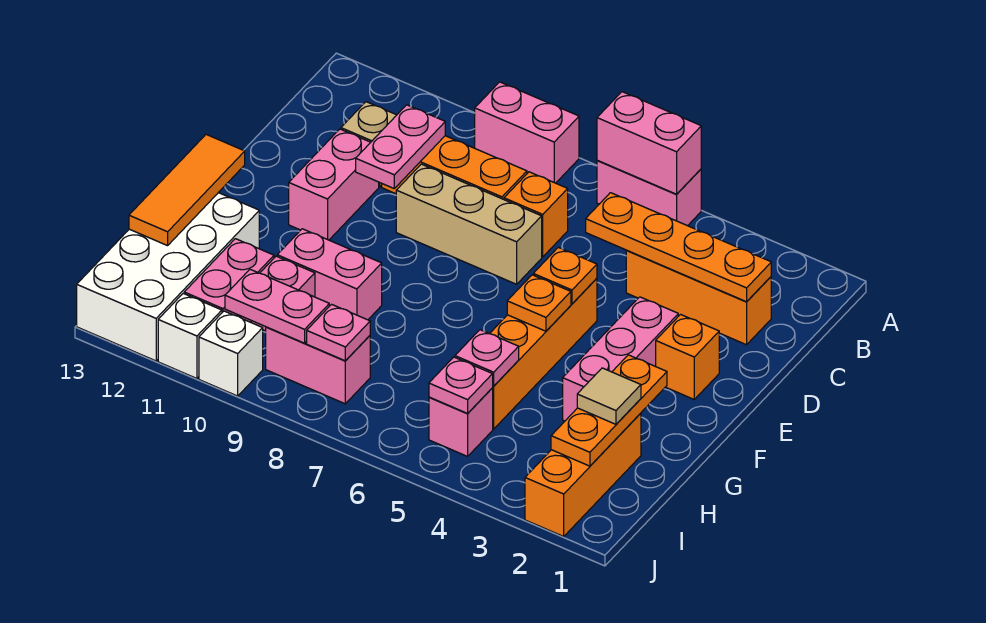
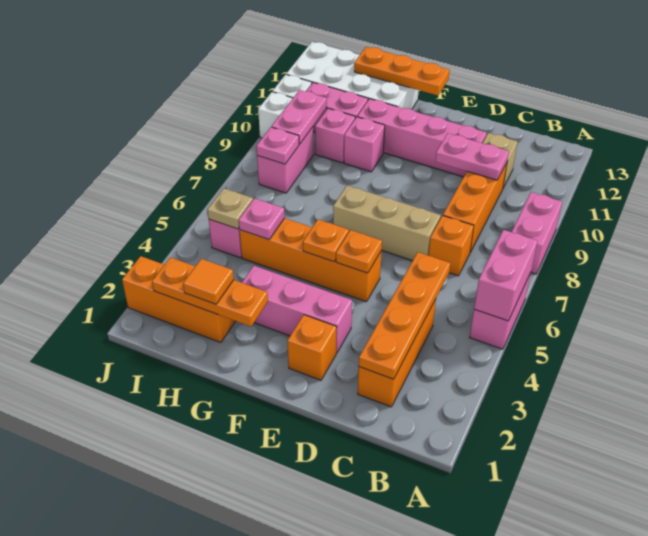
tan brick D7:D9 level 1 -> tan brick D7:F7 level 1
pink brick D11:E11 level 1 -> pink brick D11:G11 level 1
orange tile F13:H13 level 2 -> orange plate F13:H13 level 2
pink brick G9:G10 level 1 -> pink brick G10 level 1
tan tile H2 level 3 -> orange tile H2 level 3
pink plate I5 level 2 -> tan plate I5 level 2

